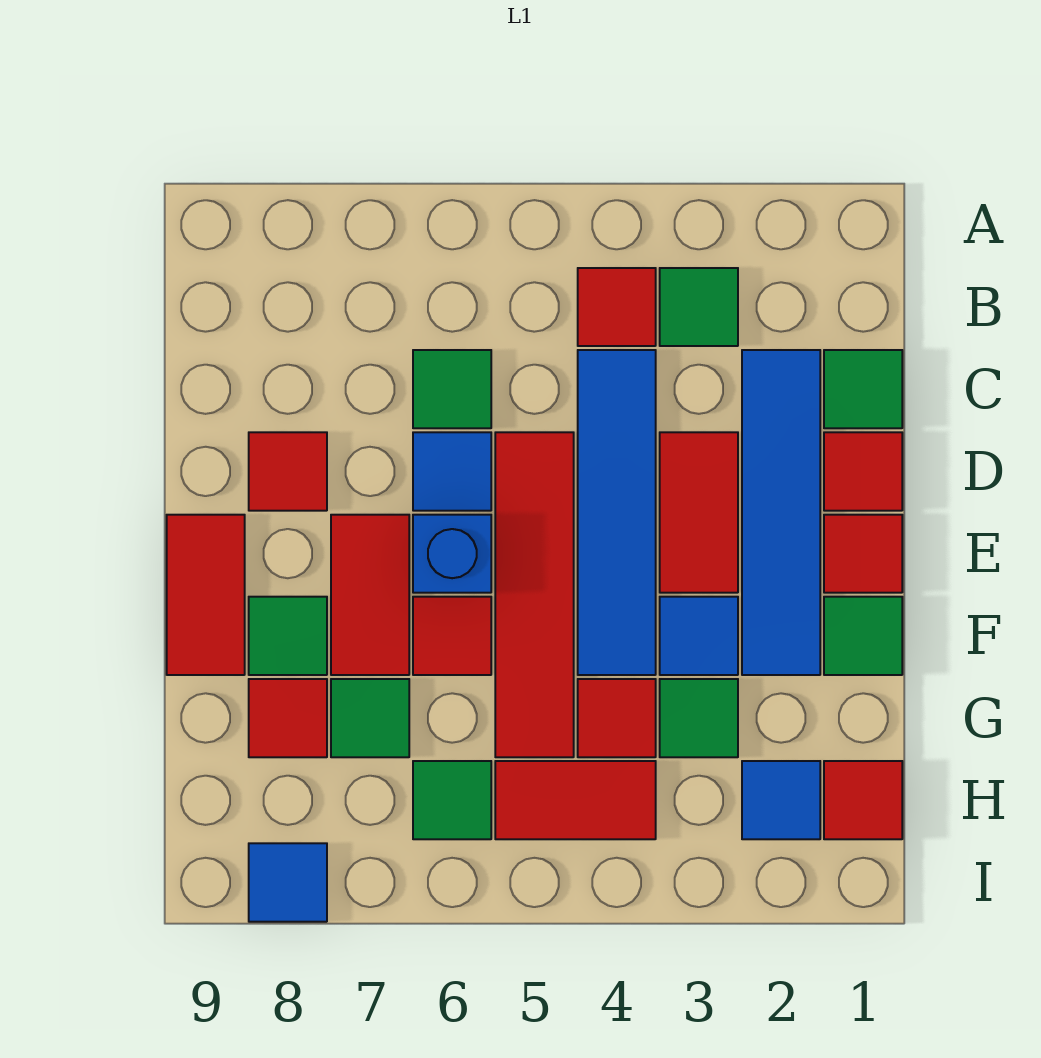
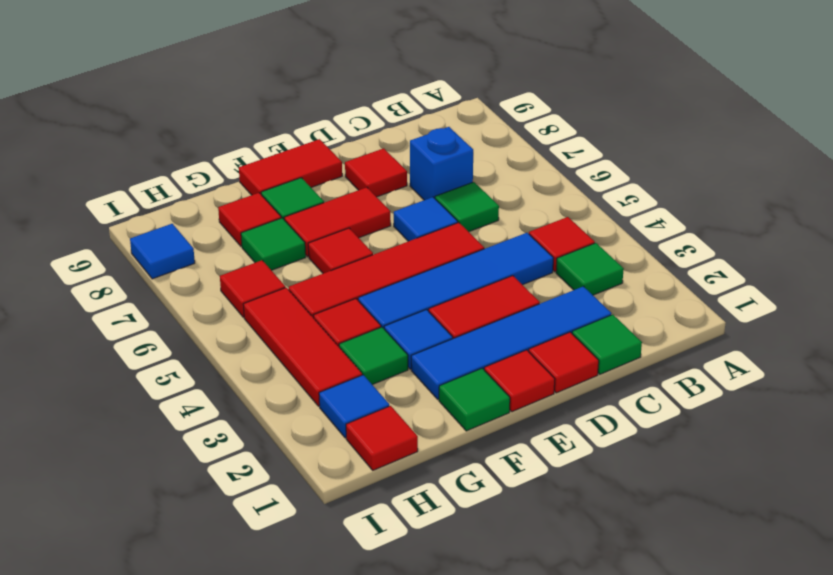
blue brick E6 level 1 -> blue brick C7 level 1
red tile H4:H5 level 1 -> red tile H3:H5 level 1
green tile H6 level 1 -> red tile H6 level 1

